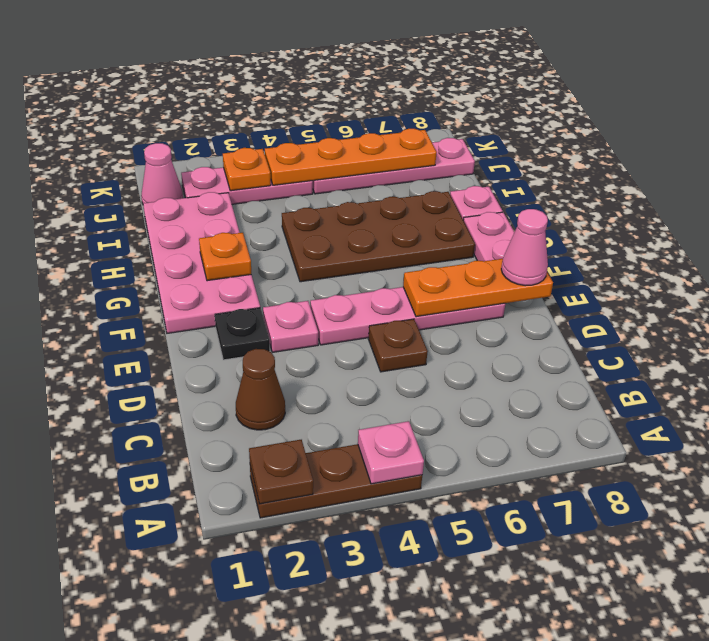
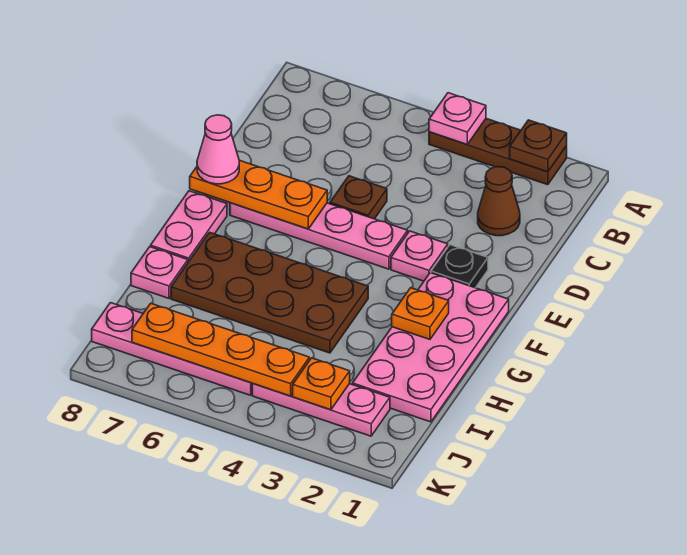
pink cone J1 level 1 -> none

